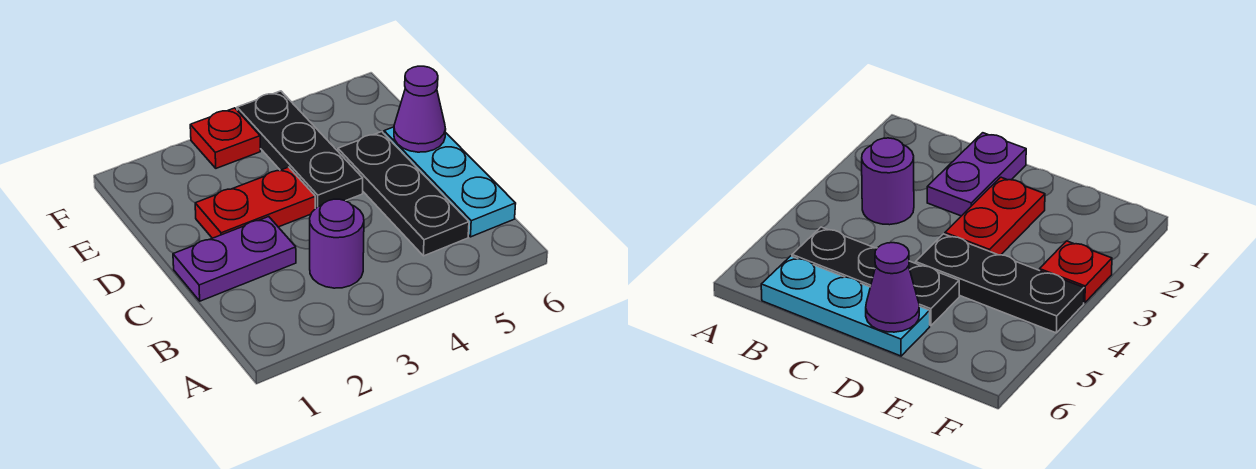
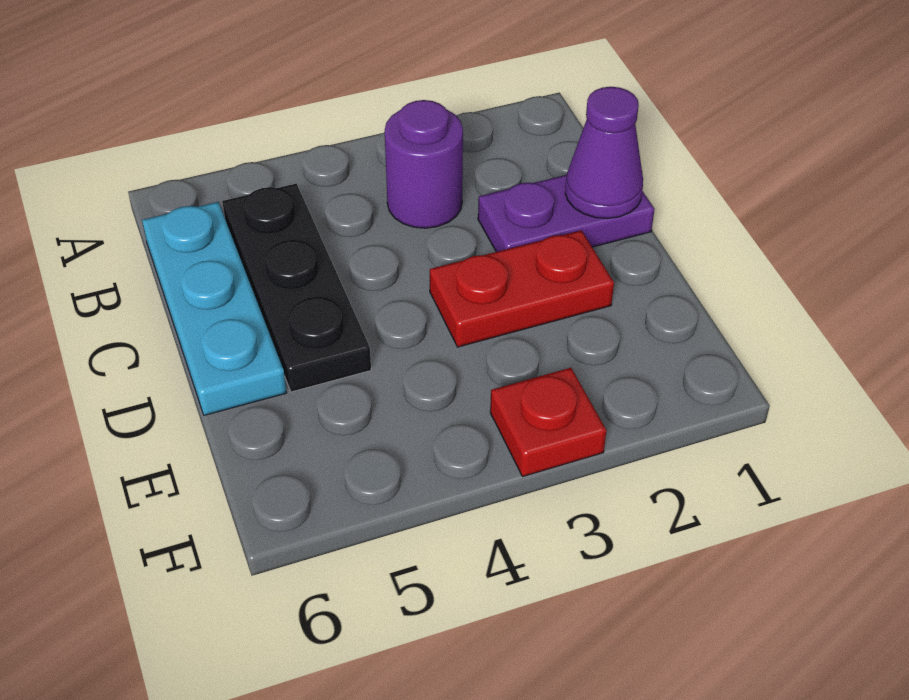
black plate D4:F4 level 1 -> none
purple cone D6 level 2 -> purple cone C1 level 2

